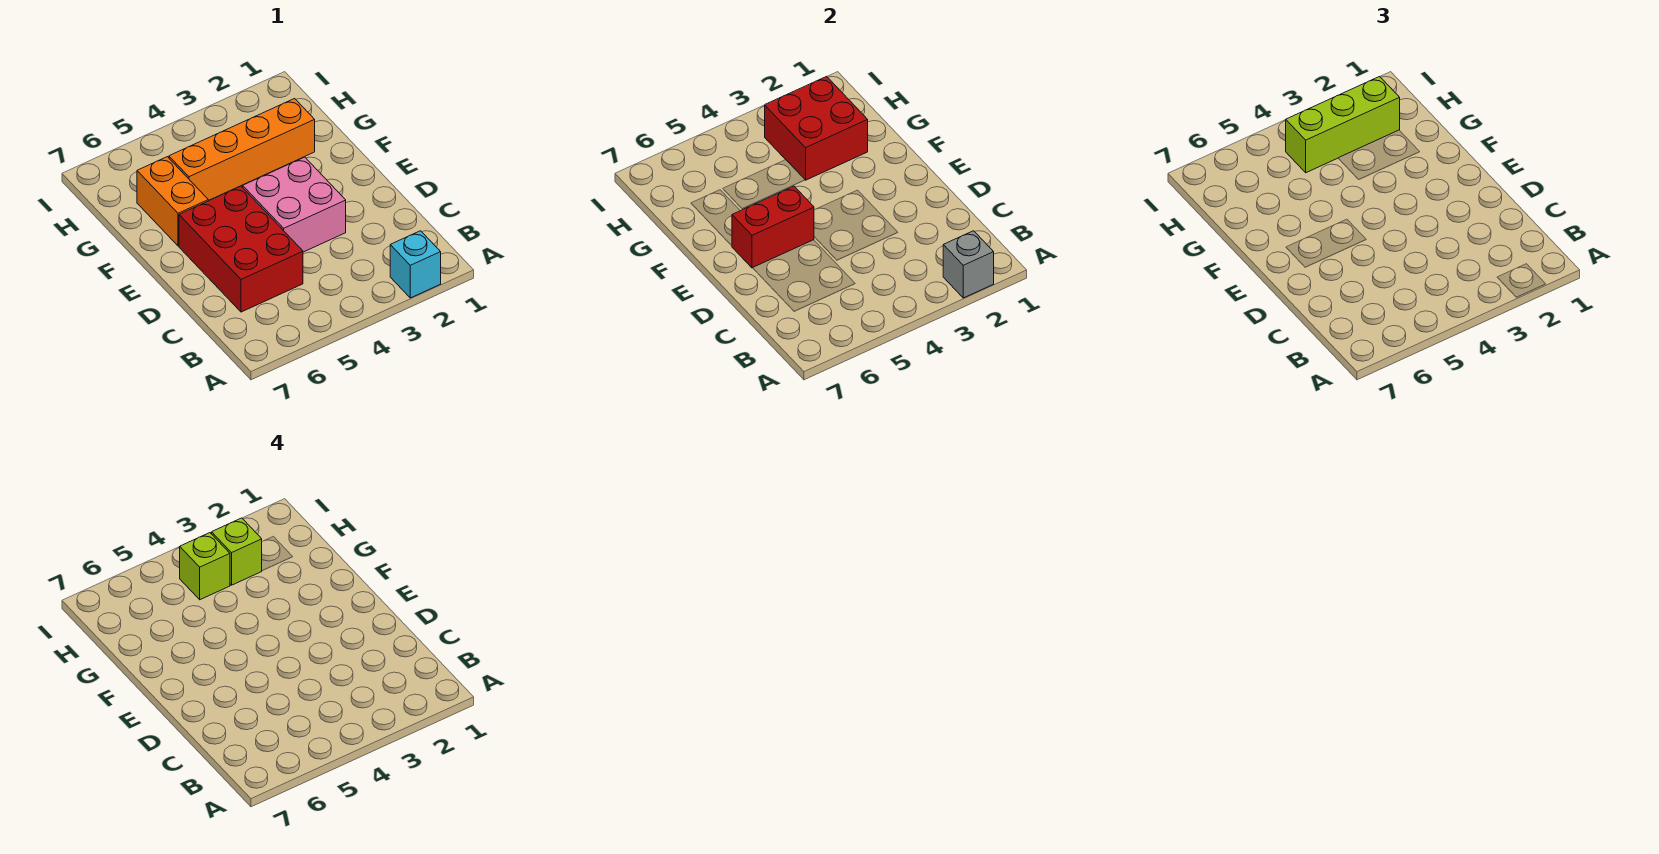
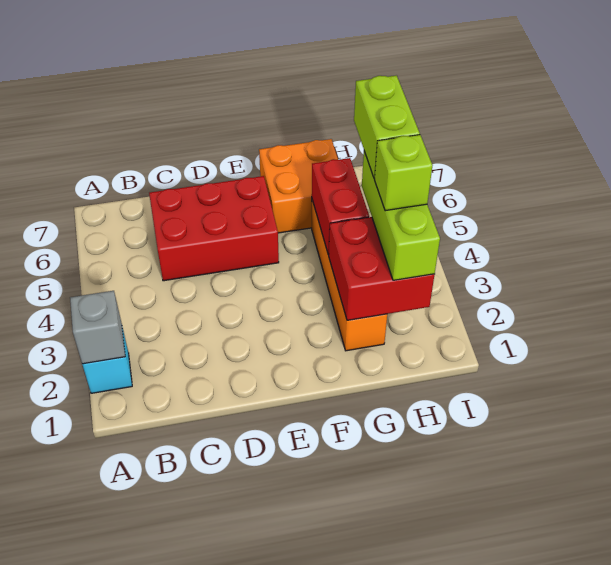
pink brick D3:E4 level 1 -> none
red brick E5:E6 level 2 -> red brick G4:G5 level 2
orange brick F6:G6 level 1 -> orange brick F6:G7 level 1
lime brick H4 level 4 -> lime brick H4:H5 level 4

